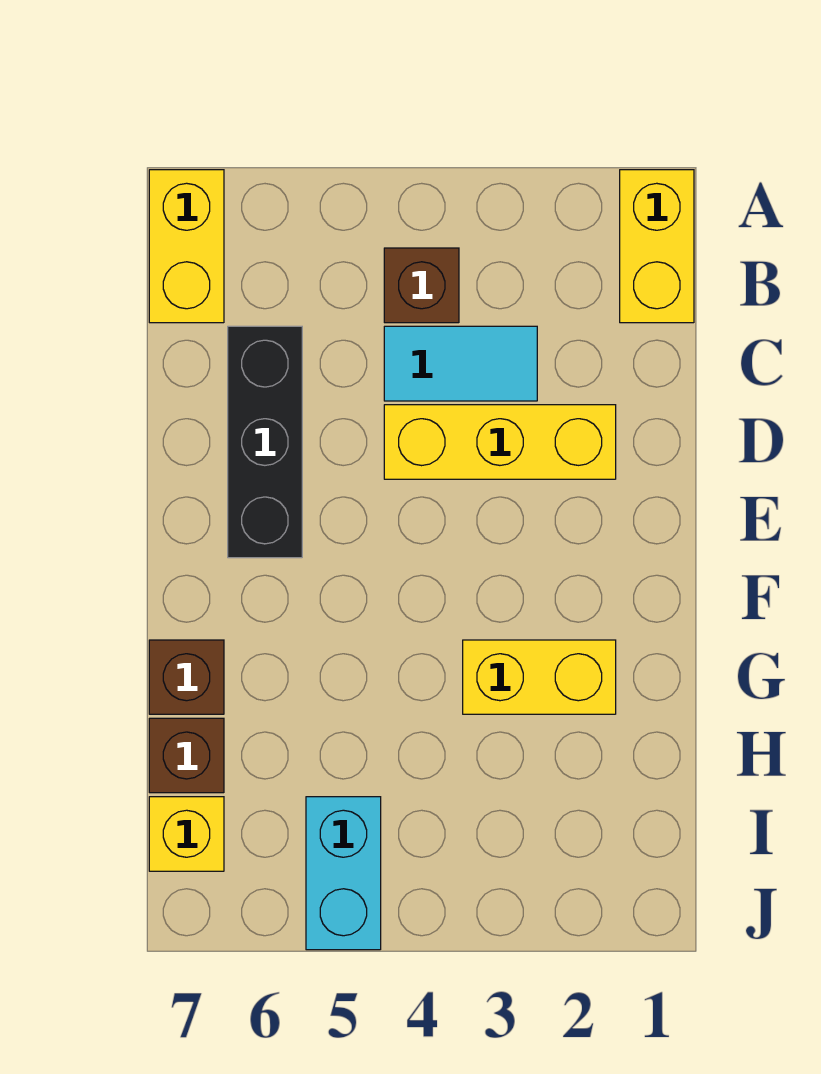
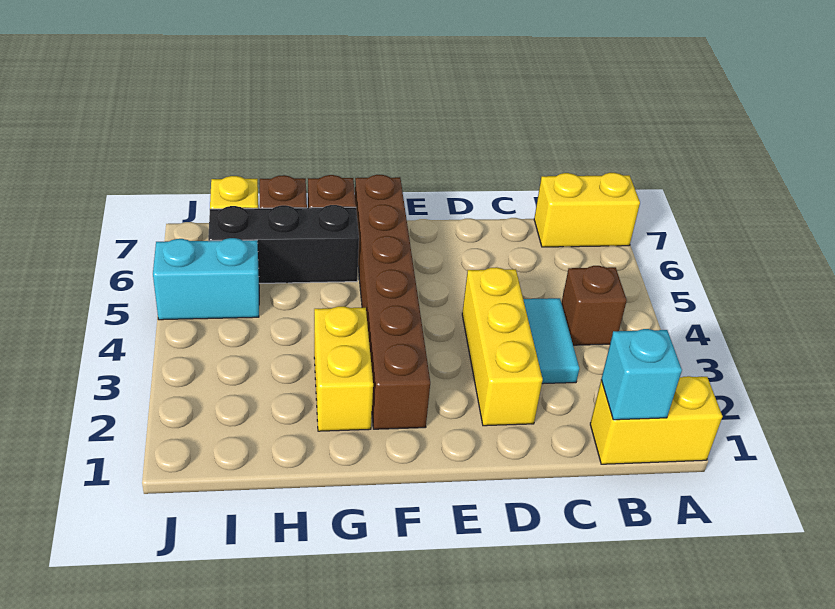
none -> cyan brick B1 level 2
black brick C6:E6 level 1 -> black brick G6:I6 level 1
none -> brown brick F2:F7 level 1

